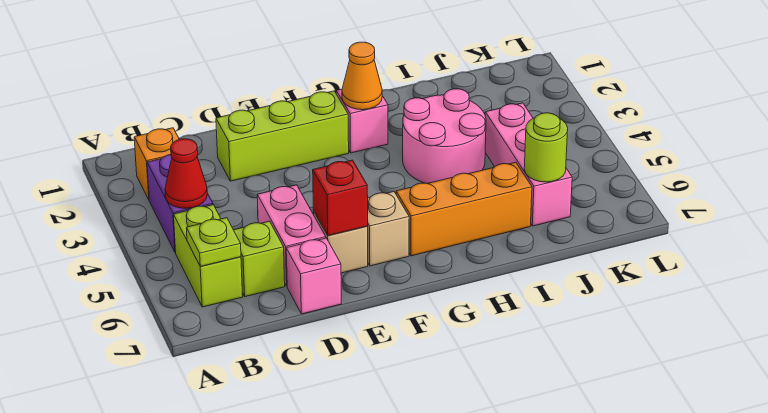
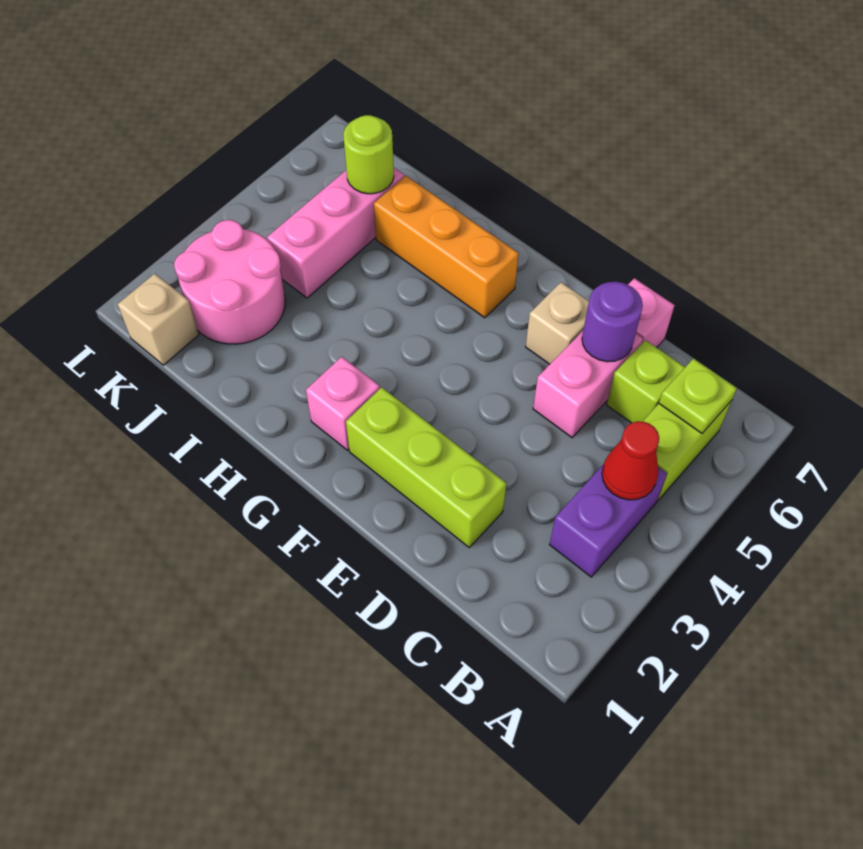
orange brick B2 level 1 -> none
none -> purple round brick D6 level 2
red brick E6 level 2 -> none
tan brick F6 level 1 -> tan brick K1 level 1
orange cone G2 level 2 -> none
pink round brick H3:I4 level 1 -> pink round brick J2:K3 level 1

